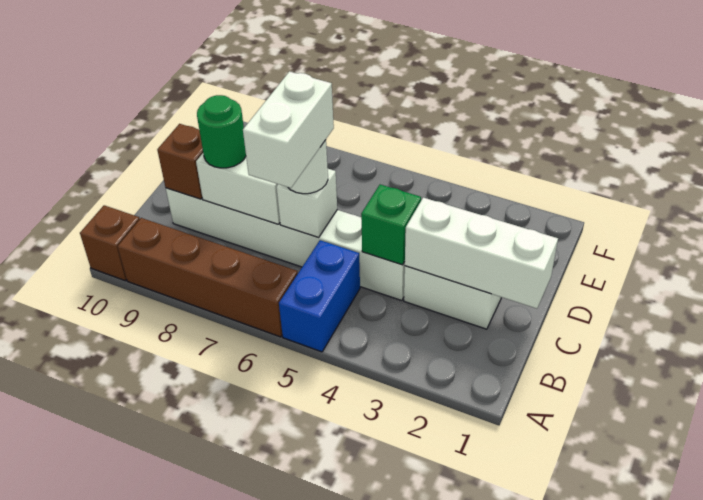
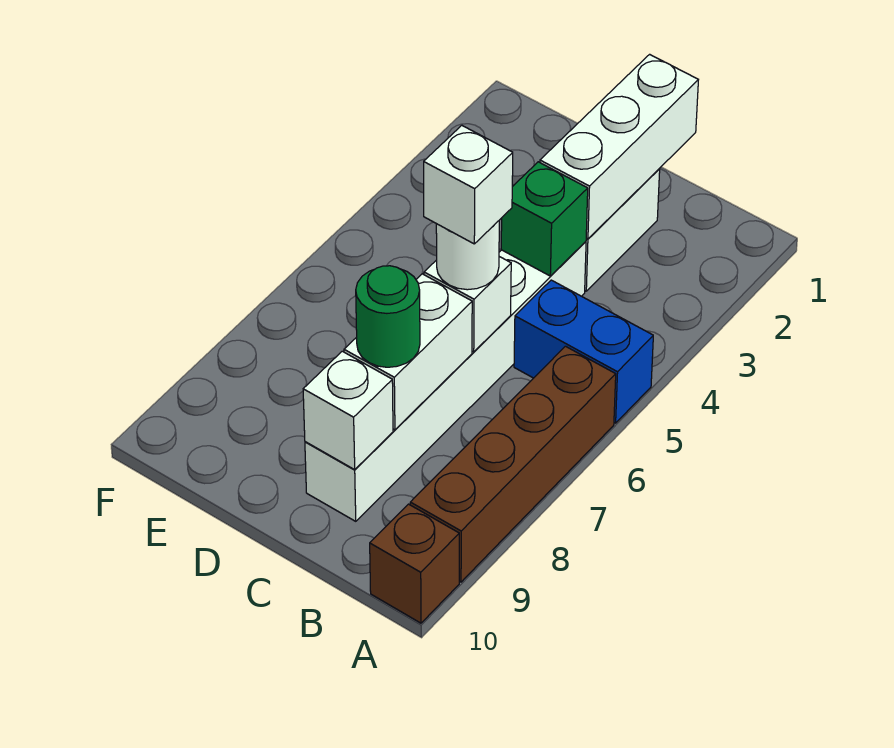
white brick B6:C6 level 4 -> white brick C6 level 4
brown brick C9 level 2 -> white brick C9 level 2

